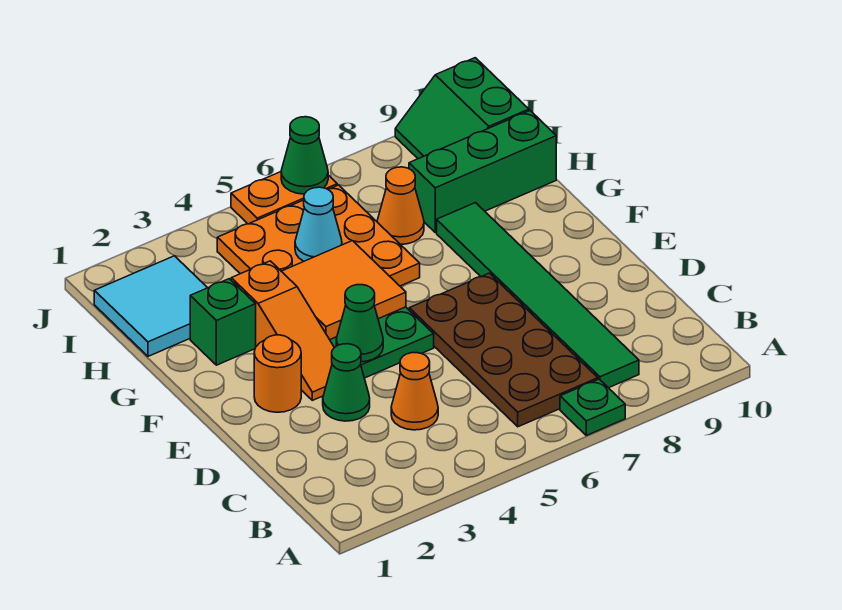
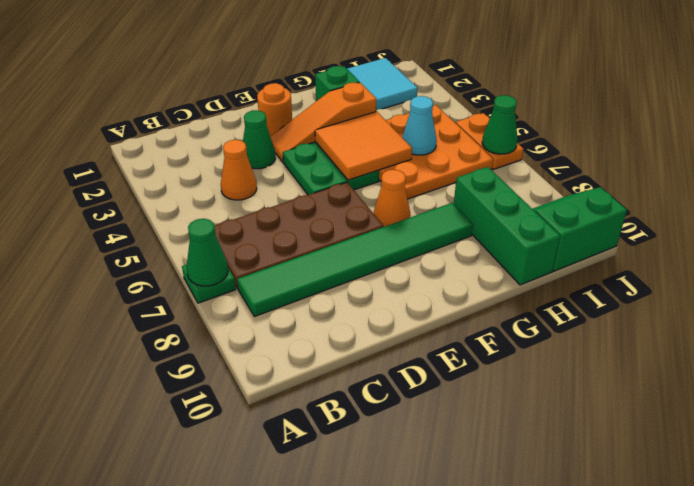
green cone E4 level 2 -> green cone A7 level 2
orange cone H7 level 1 -> orange cone F7 level 1

